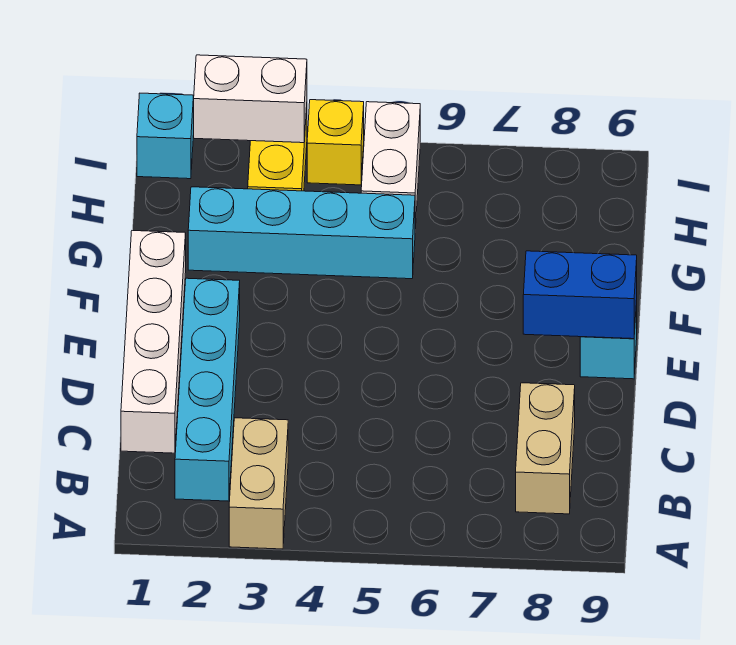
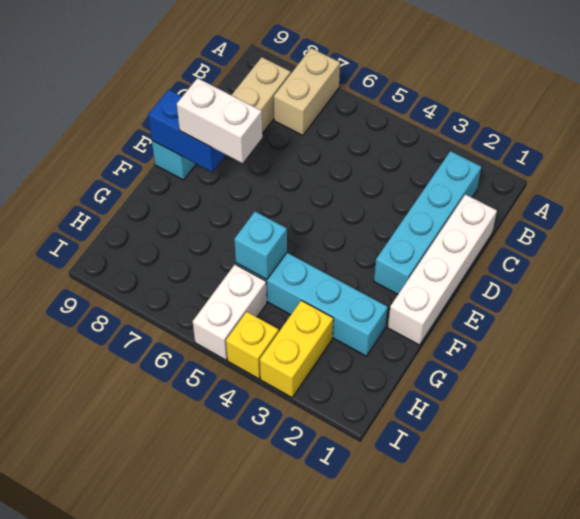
tan brick A3:B3 level 1 -> tan brick A7:B7 level 1
cyan brick I1 level 1 -> cyan brick G5 level 2
white brick I2:I3 level 2 -> white brick E7:E8 level 3

